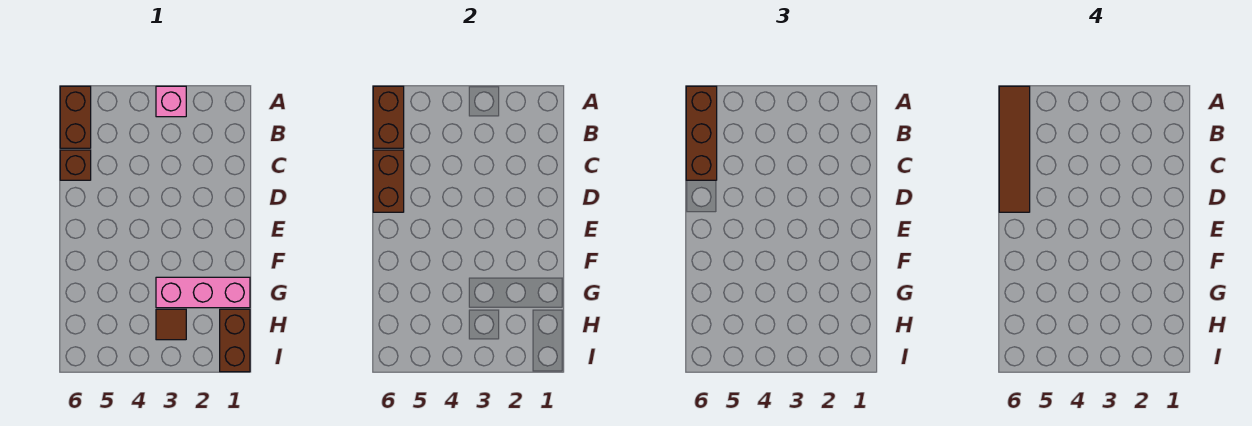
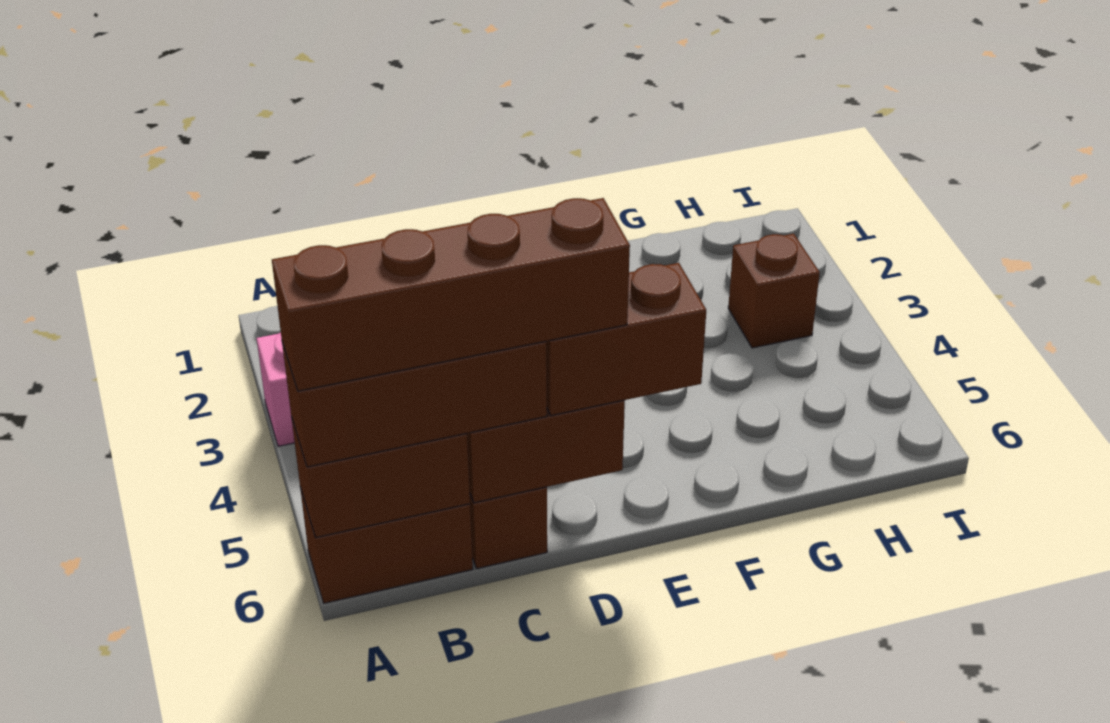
brown tile A6:D6 level 4 -> brown brick A6:D6 level 4
pink brick G1:G3 level 1 -> none
brown brick H1:I1 level 1 -> brown brick D6:E6 level 3
brown tile H3 level 1 -> brown brick H3 level 1

